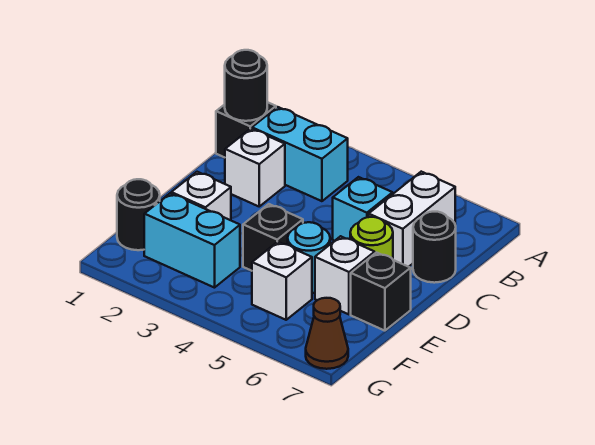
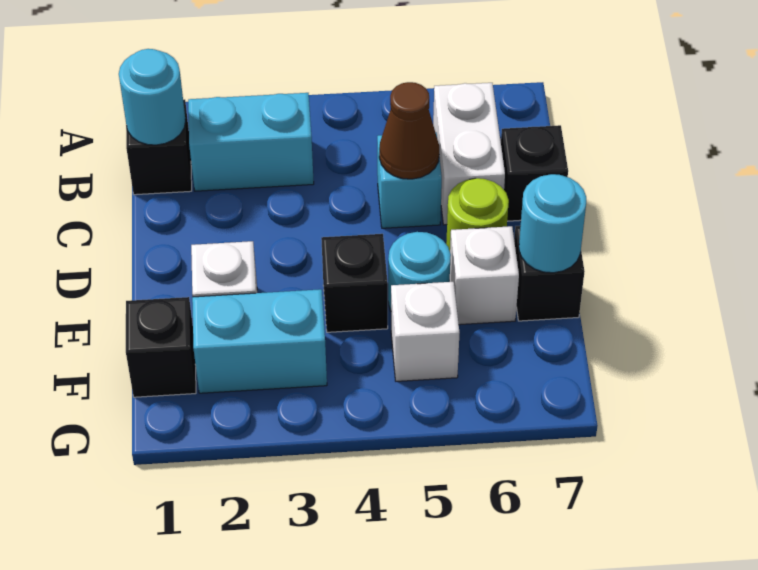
black round brick B1 level 2 -> cyan round brick B1 level 2
white brick C2 level 1 -> none
black round brick C7 level 1 -> black brick C7 level 1
none -> cyan round brick E7 level 2
black round brick F1 level 1 -> black brick F1 level 1
brown cone G7 level 1 -> brown cone C5 level 2

